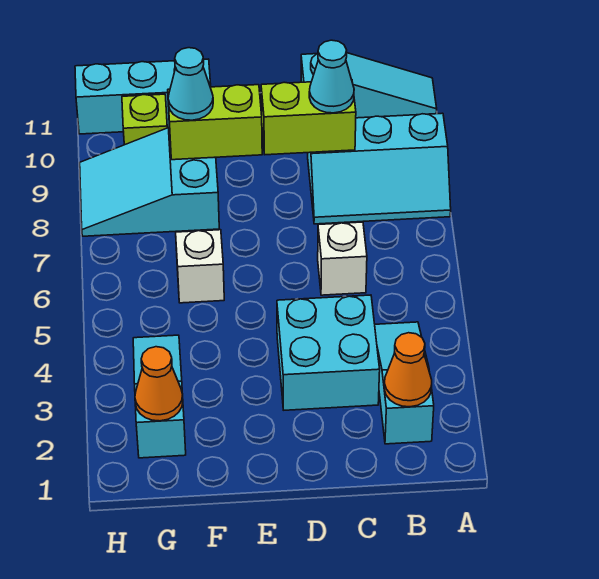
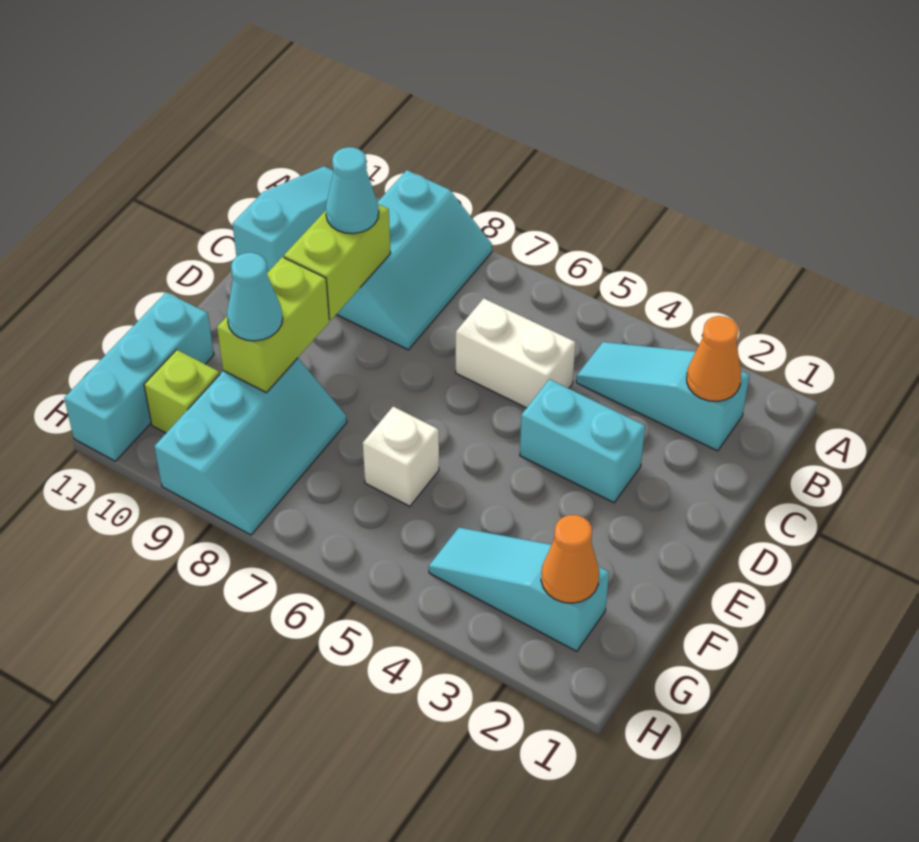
cyan brick C3:D4 level 1 -> cyan brick D3:D4 level 1
white brick C6 level 1 -> white brick C5:C6 level 1
cyan slope F8:H9 level 1 top F -> cyan slope F8:H9 level 1 top 9

